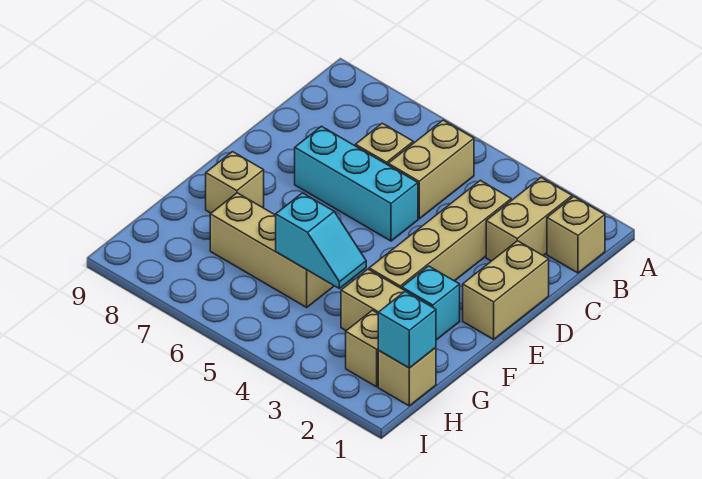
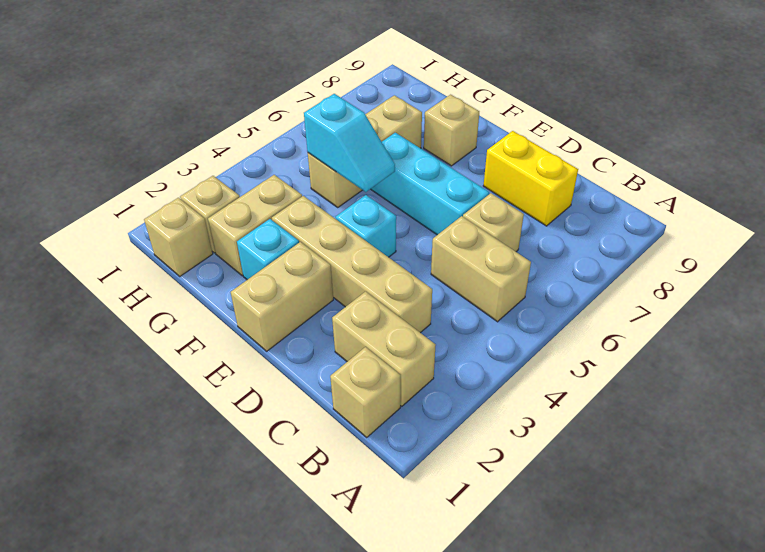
none -> yellow brick C8:D8 level 1
tan brick D1:E1 level 1 -> tan brick E1:E2 level 1
cyan brick D5:D7 level 1 -> cyan brick D6:F6 level 1
cyan slope G4:G5 level 2 top 5 -> cyan slope F5:G5 level 2 top G
cyan brick H1 level 2 -> cyan brick E4 level 1

